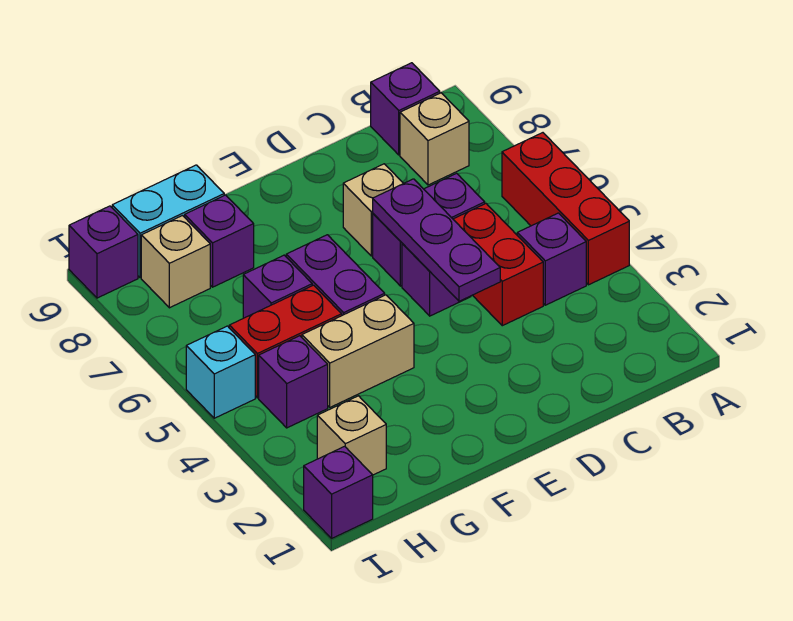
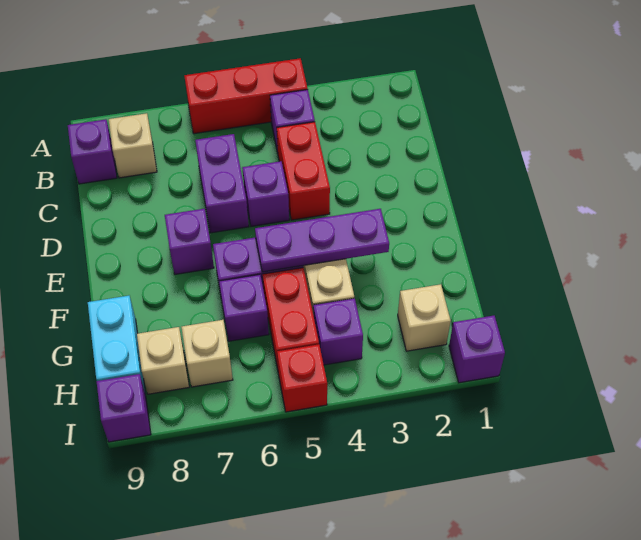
red brick C4:C5 level 1 -> red brick C4:D4 level 1
purple plate D4:D6 level 2 -> purple plate F3:F5 level 2
tan brick D7 level 1 -> tan brick H7 level 1
purple brick G8 level 1 -> purple brick E7 level 1
cyan brick I5 level 1 -> red brick I5 level 1

